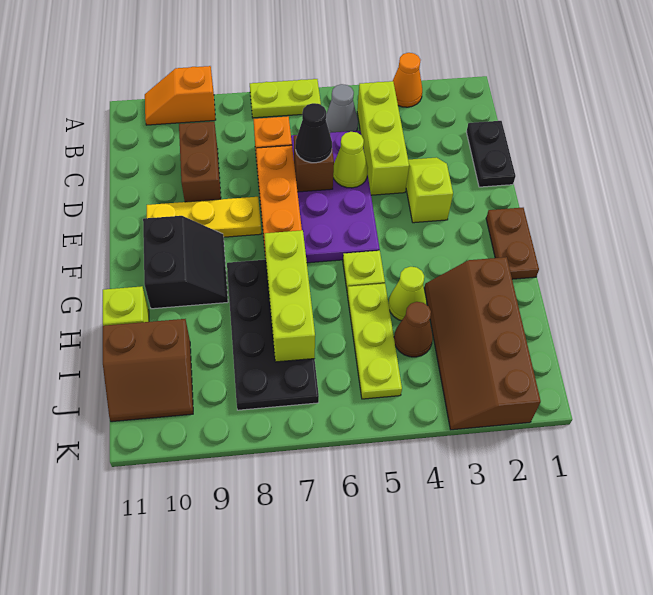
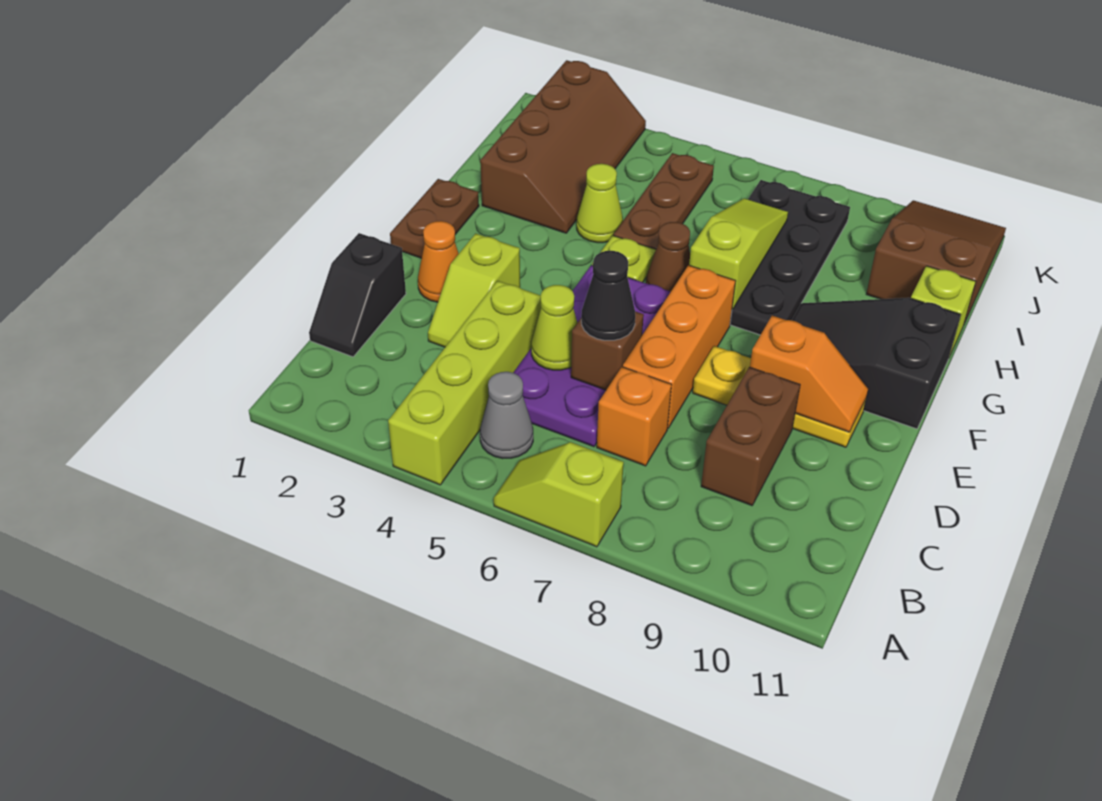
orange cone A3 level 1 -> orange cone E2 level 1
lime plate A6:A7 level 1 -> lime slope A6:A7 level 1 top 7
orange slope A9:A10 level 1 top 9 -> orange slope E9:E10 level 2 top 9
lime brick B4:D4 level 1 -> lime brick A4:D4 level 1
black plate C1:D1 level 1 -> black slope C1:D1 level 1 top D
black slope F9:G10 level 1 top 10 -> black slope F9:G11 level 1 top 11
lime brick G7:I7 level 2 -> lime slope G7:I7 level 2 top G
lime plate H5:J5 level 1 -> brown plate H5:J5 level 1
brown cone I4 level 1 -> brown cone G6 level 1
brown slope I10:J11 level 1 top I -> brown slope I10:K11 level 1 top I

